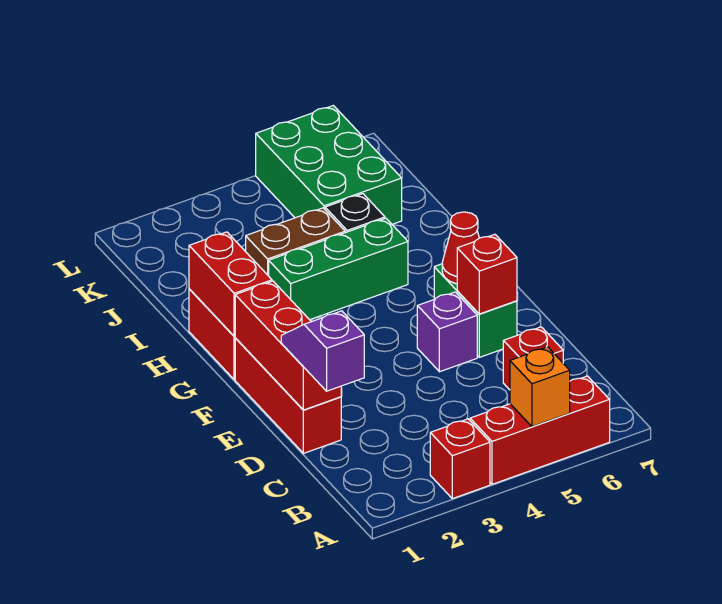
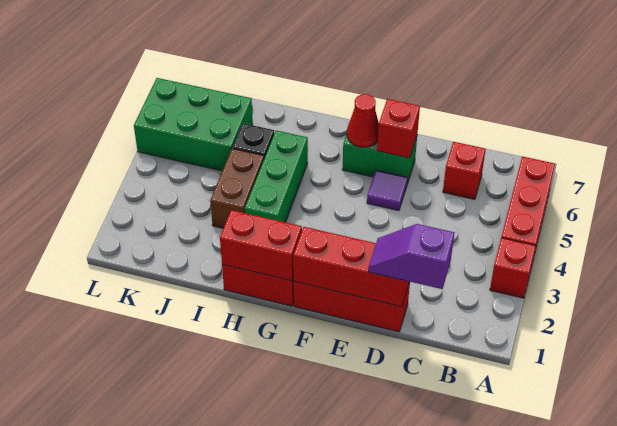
orange brick A5 level 2 -> none
purple brick E5 level 1 -> purple tile E5 level 1

